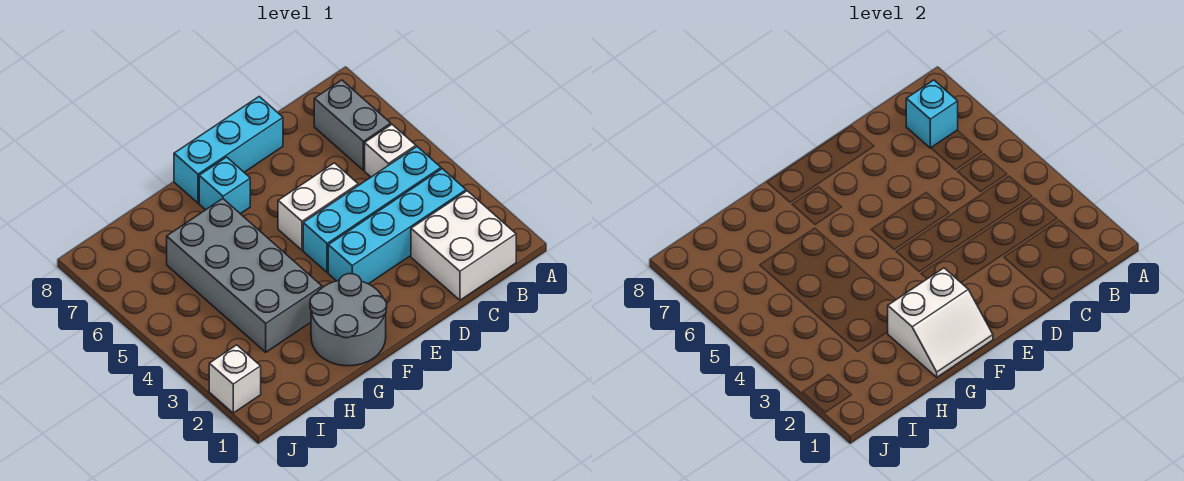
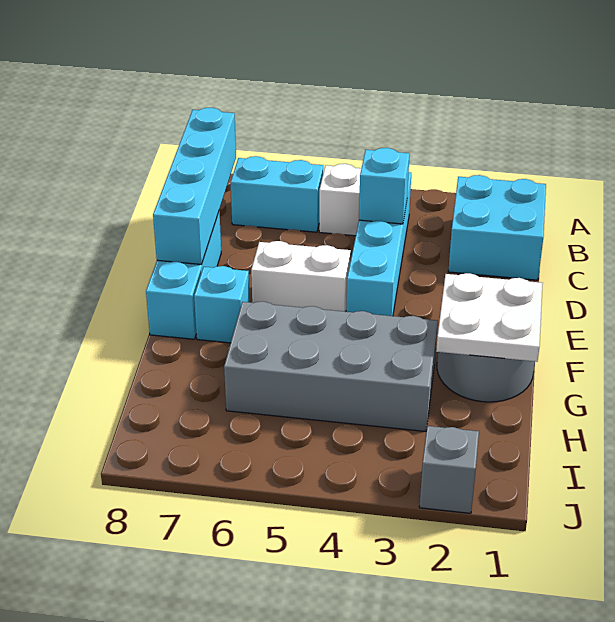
white brick B1:C2 level 1 -> cyan brick B1:C2 level 1
cyan brick B3:E3 level 1 -> cyan brick B8:E8 level 2
grey brick B6:B7 level 1 -> cyan brick B6:B7 level 1
cyan brick B7 level 2 -> cyan brick C4 level 2
white brick D5:E5 level 1 -> white brick E5:E6 level 1
white slope F1:G2 level 2 top 2 -> white plate F1:G2 level 2
white brick J2 level 1 -> grey brick J2 level 1

